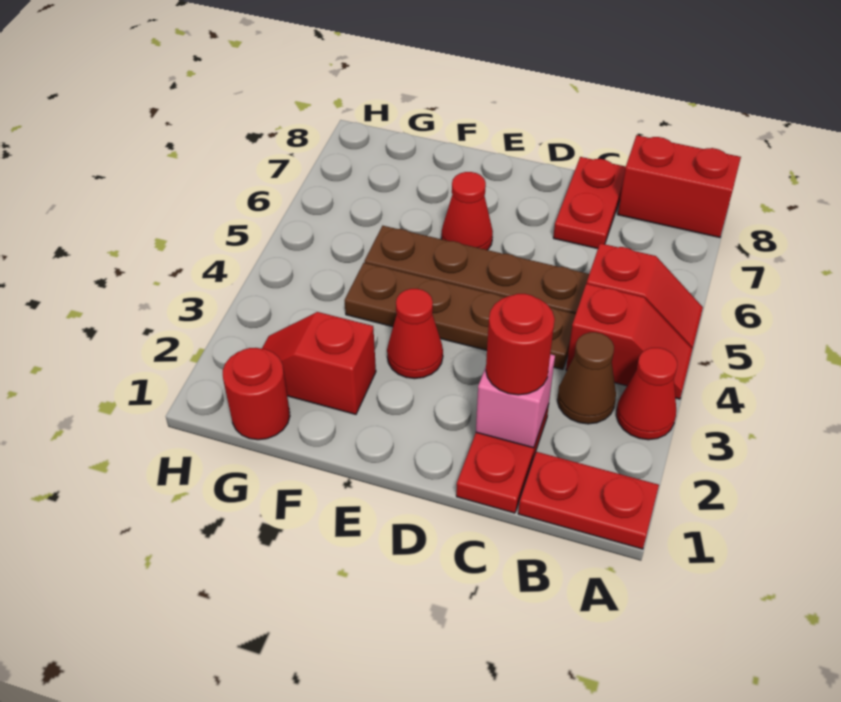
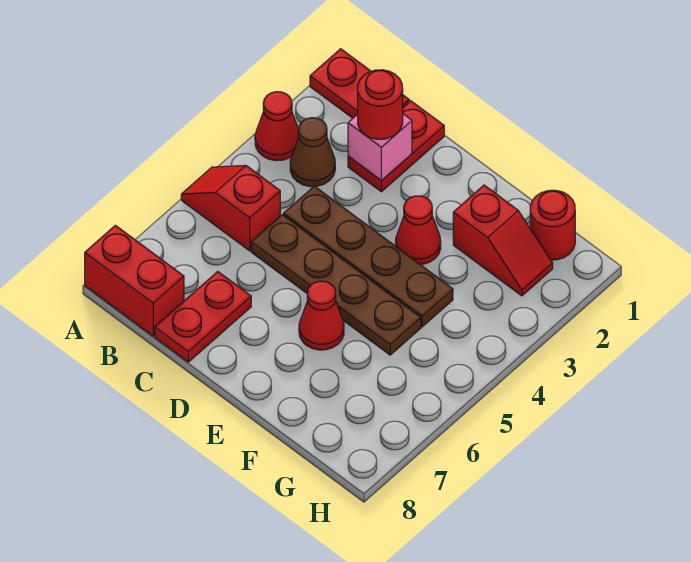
red slope A4:B4 level 1 top B -> none

